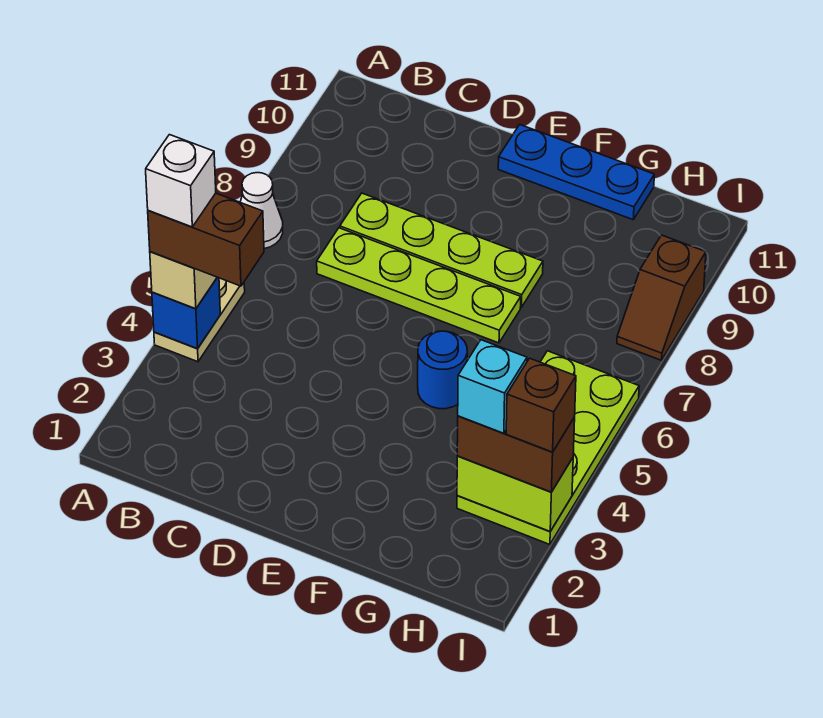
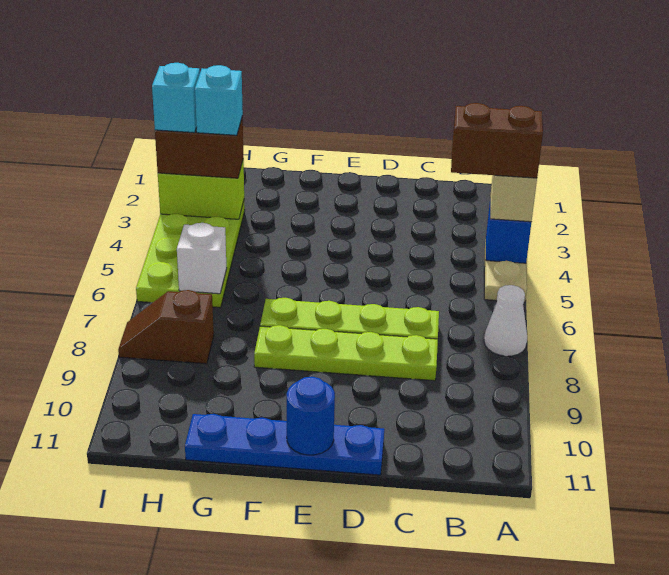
white brick A4 level 5 -> white brick H6 level 2
blue plate E11:G11 level 1 -> blue plate D11:G11 level 1
blue round brick F5 level 1 -> blue round brick E11 level 2
brown brick I3 level 4 -> cyan brick I3 level 4
brown slope I8:I9 level 1 top 9 -> brown slope H8:I8 level 1 top H

